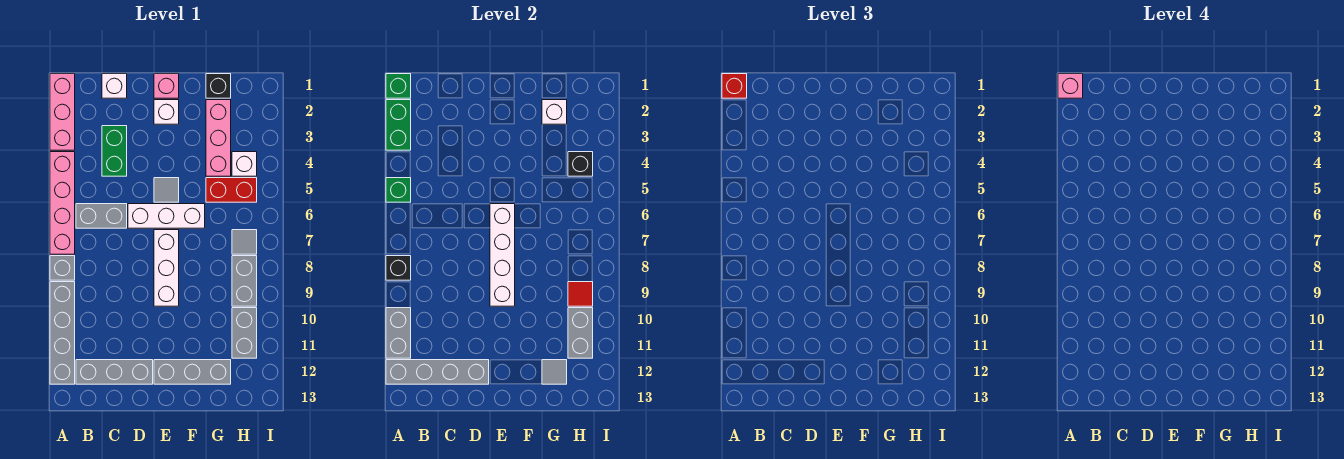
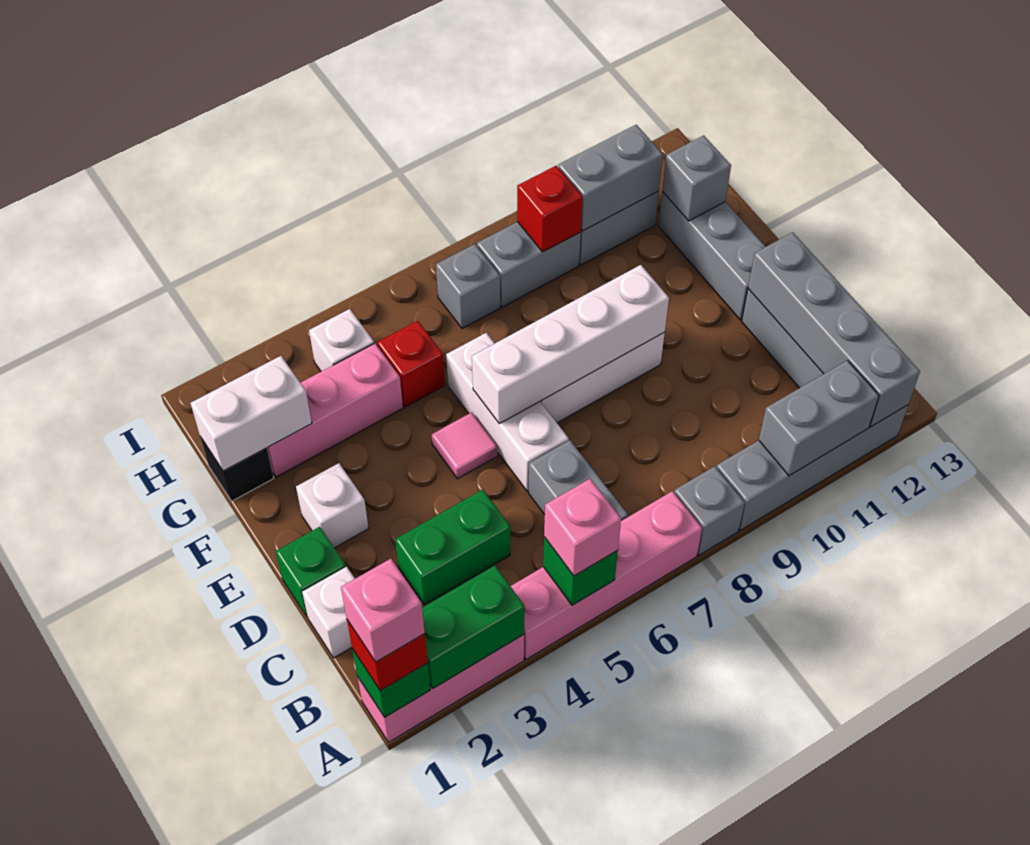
black brick A8 level 2 -> none
none -> green brick D1 level 1
pink brick E1 level 1 -> pink brick A5 level 3
grey tile E5 level 1 -> pink tile E5 level 1
white brick G2 level 2 -> white brick G1:G2 level 2
red brick G5:H5 level 1 -> red brick G5 level 1
grey tile G12 level 2 -> grey brick G12 level 2
black brick H4 level 2 -> none
grey tile H7 level 1 -> grey brick H7 level 1
red tile H9 level 2 -> red brick H9 level 2

